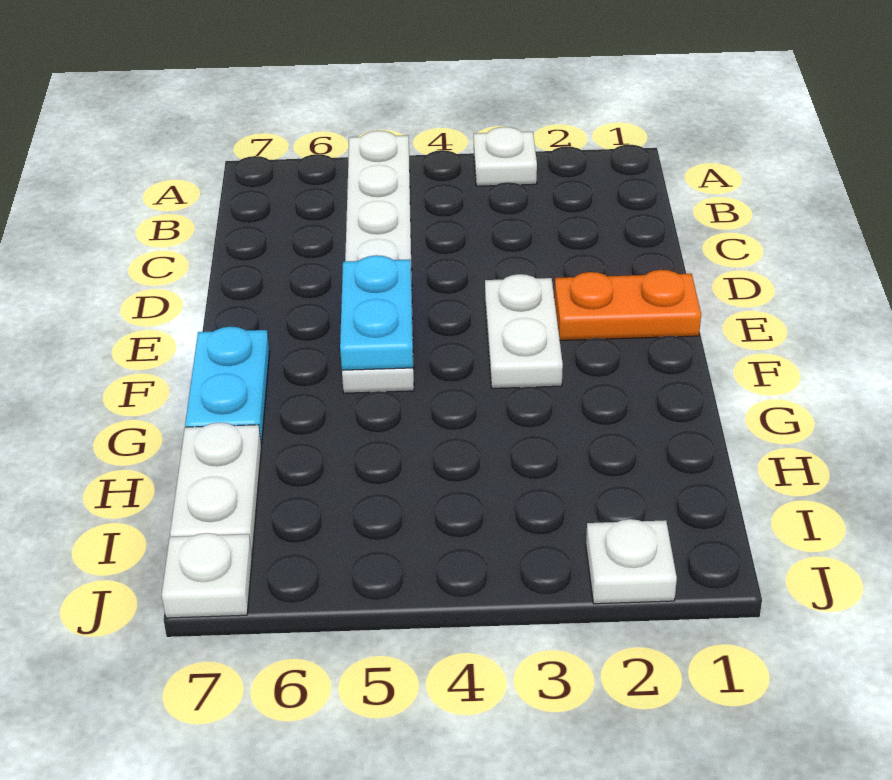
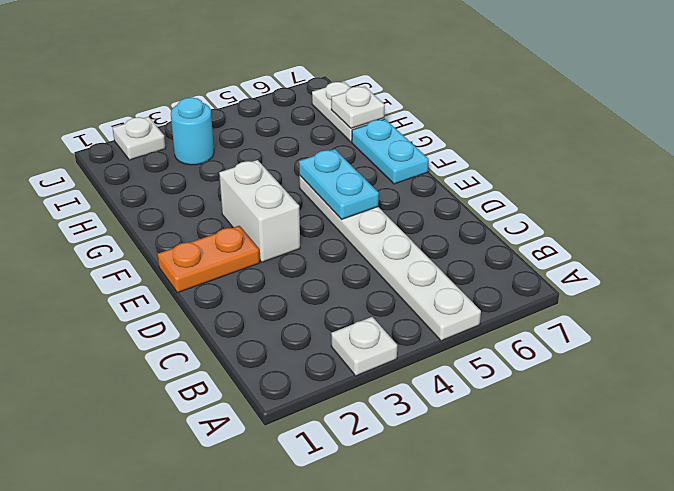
white plate E3:F3 level 1 -> white brick E3:F3 level 1
none -> cyan round brick I3 level 1
white plate J7 level 1 -> white plate H7 level 2

